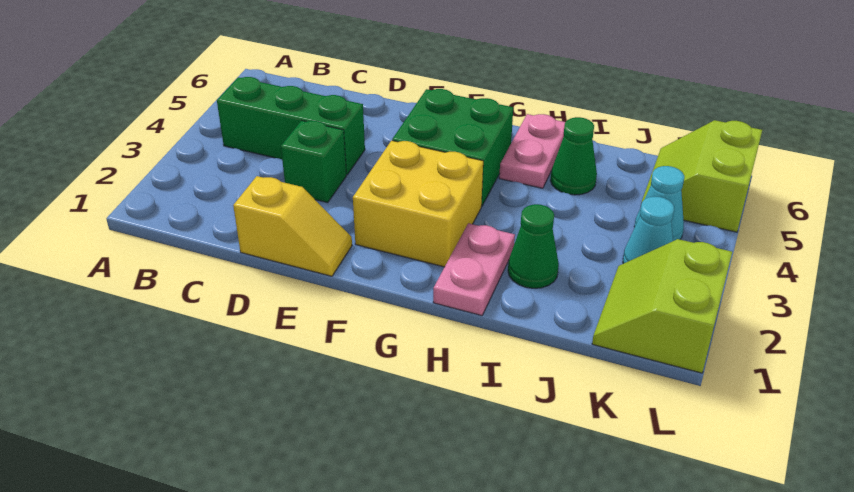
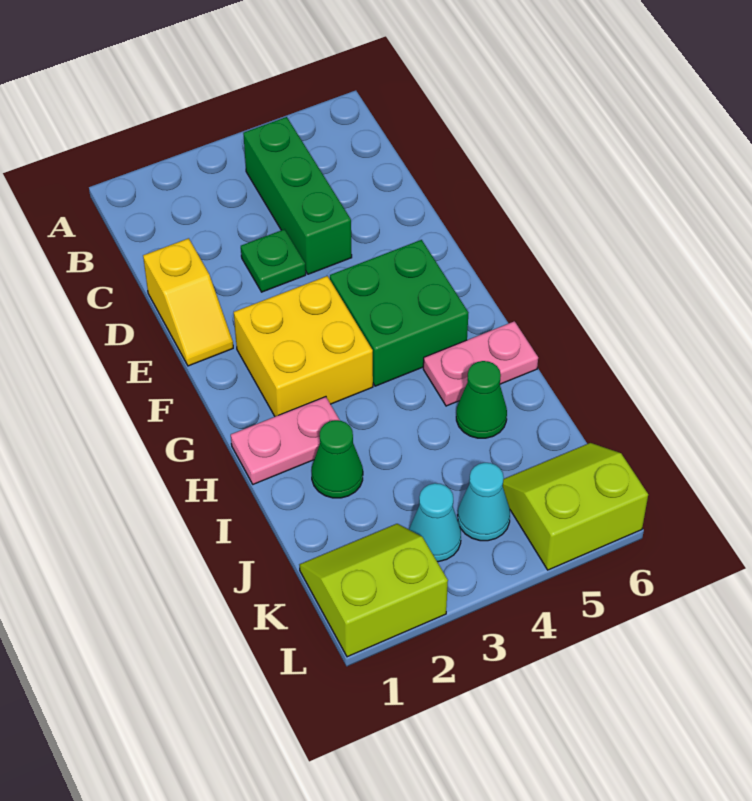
green brick D3 level 1 -> green plate D3 level 1

